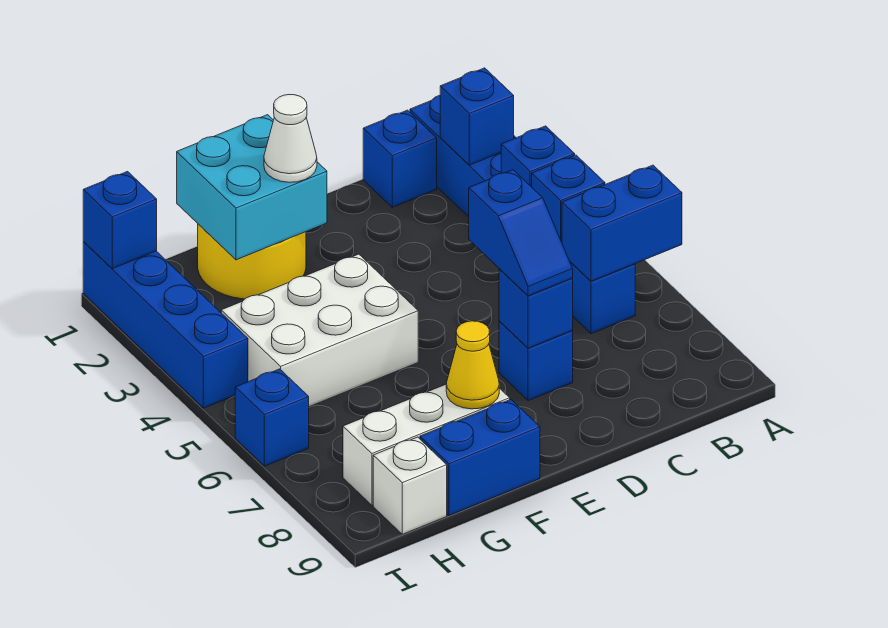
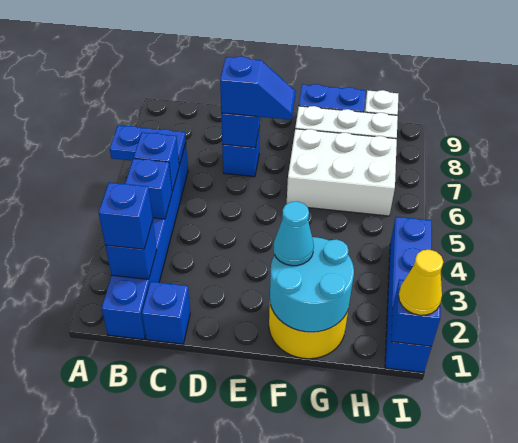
blue brick A6:B6 level 2 -> blue plate A6:B6 level 2
blue slope D6:D7 level 3 top 6 -> blue slope D7:E7 level 3 top D
cyan brick F1:G2 level 2 -> cyan round brick F1:G2 level 2
white cone F2 level 3 -> cyan cone F2 level 3
white brick F4:H5 level 1 -> white brick F6:H7 level 1
yellow cone F8 level 2 -> yellow cone I1 level 3
blue brick I6 level 1 -> blue brick B2 level 3

